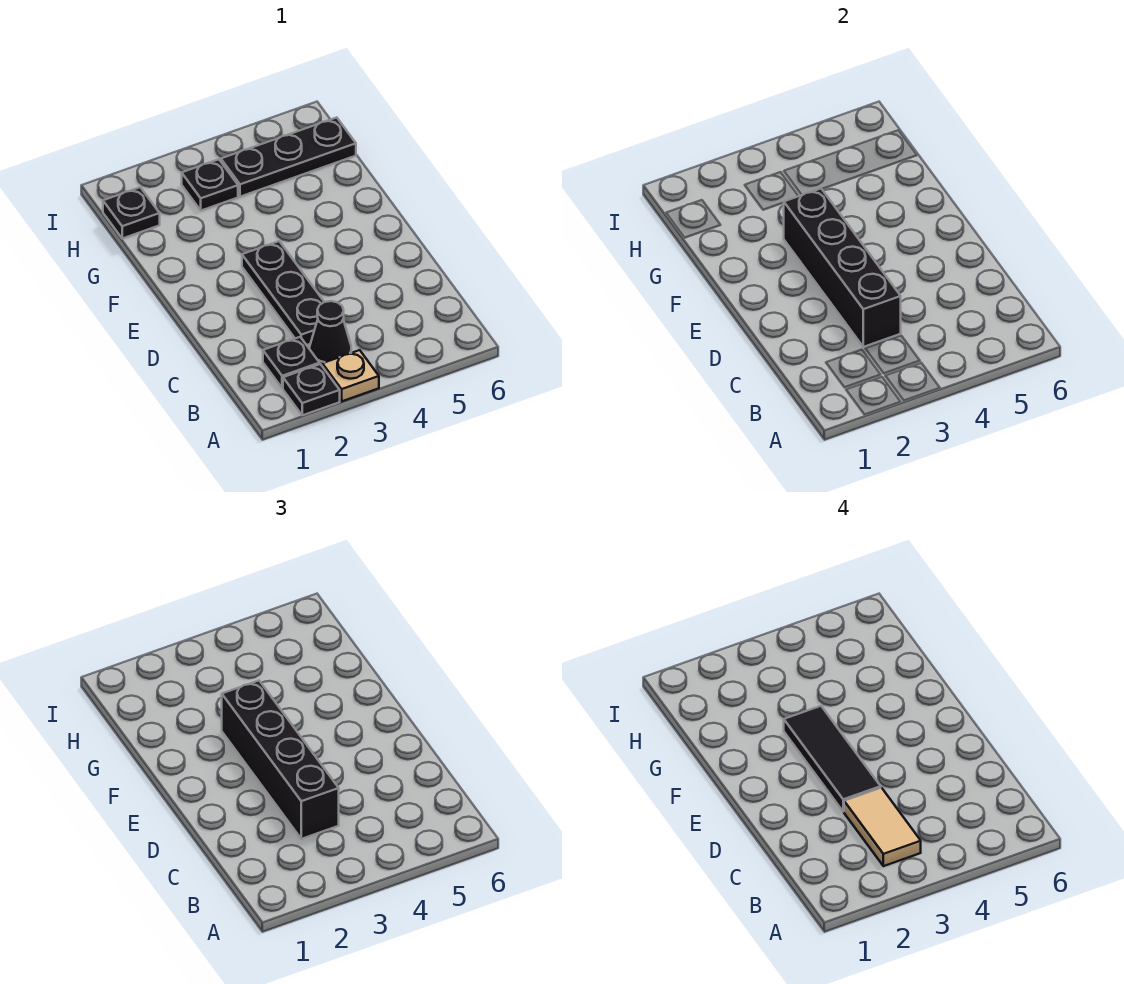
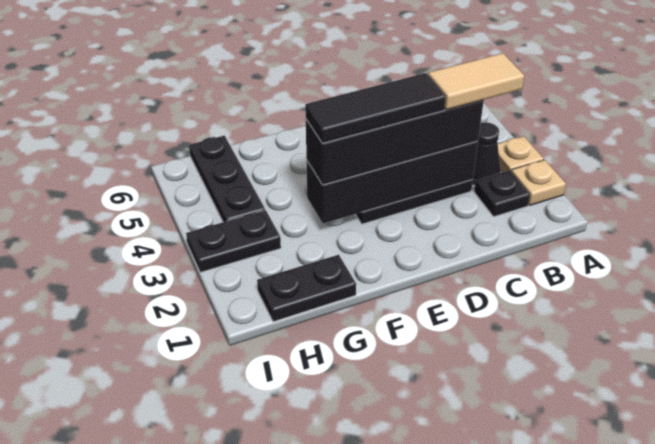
black plate A2 level 1 -> tan plate A2 level 1
black plate H1 level 1 -> black plate G1:H1 level 1
black plate H3 level 1 -> black plate H3:I3 level 1

